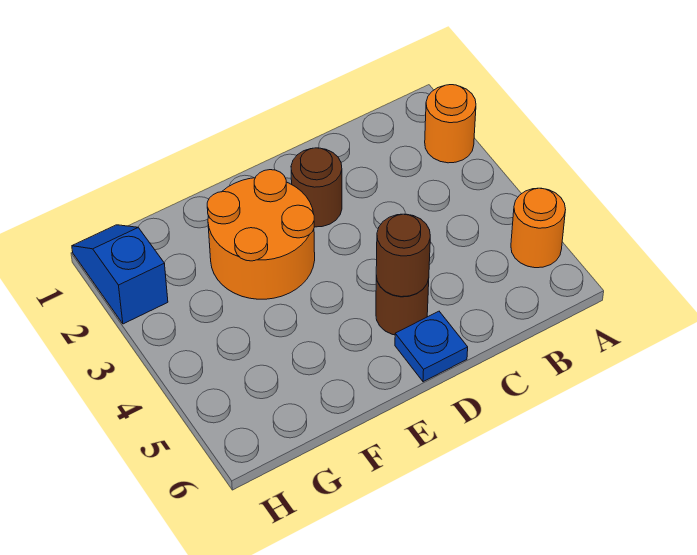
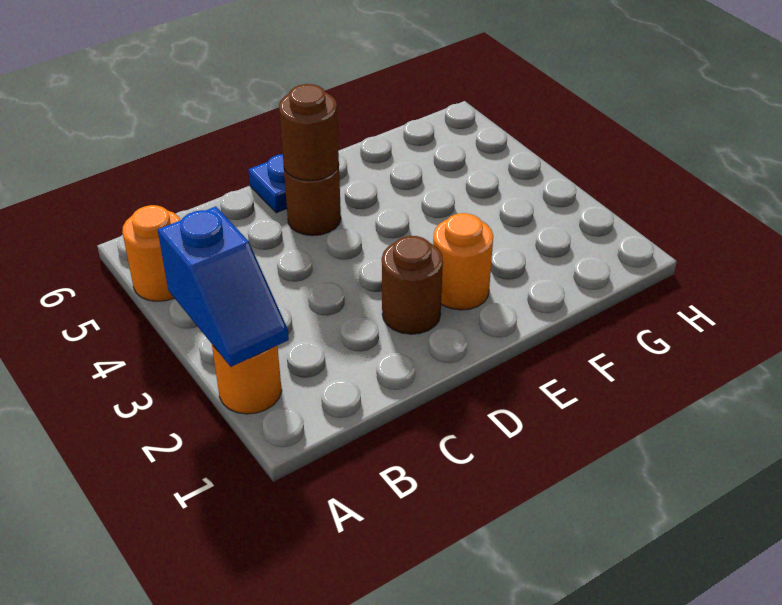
orange round brick E2:F3 level 1 -> orange round brick E2 level 1
blue slope H1:H2 level 1 top 2 -> blue slope A2:A3 level 2 top 3

